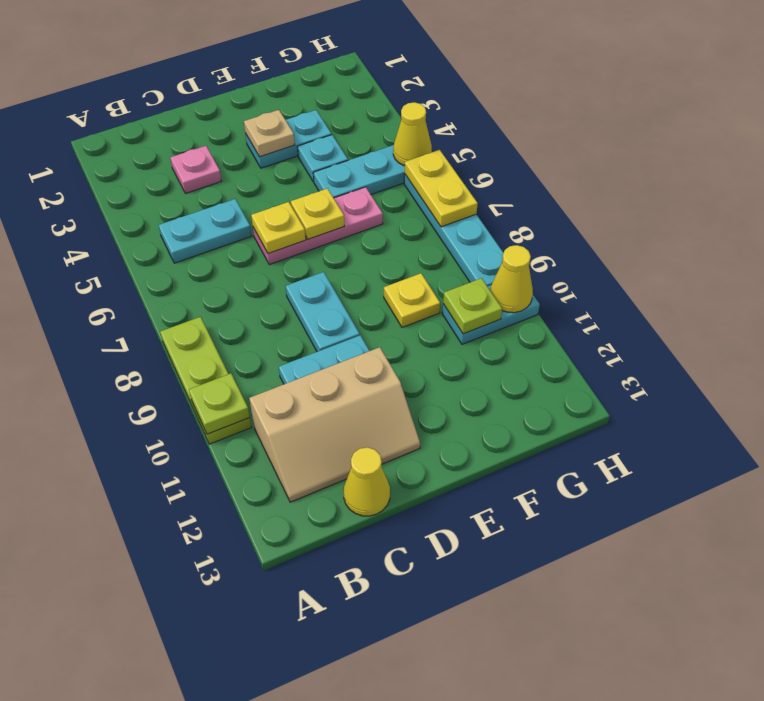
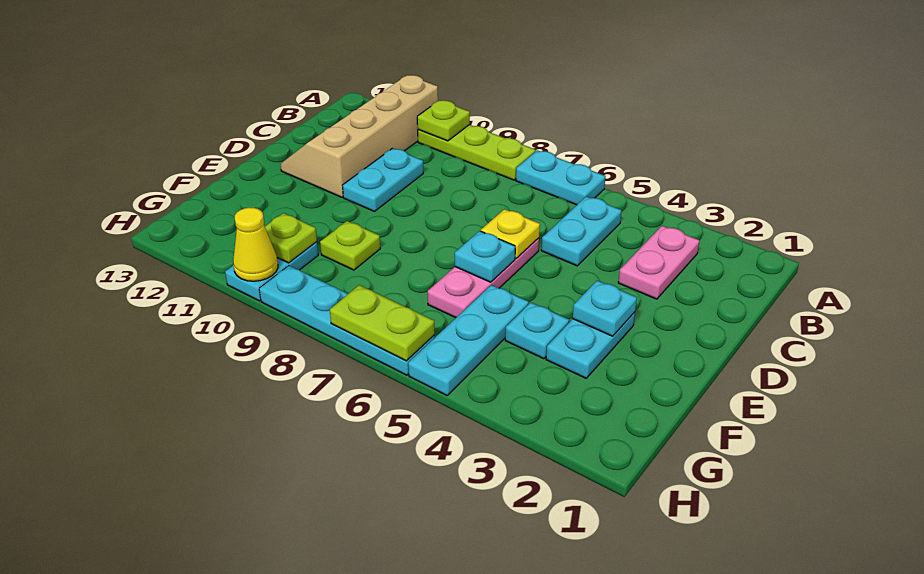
tan slope B11:D12 level 1 top 11 -> tan slope A11:D12 level 1 top 11
pink plate C3 level 1 -> pink plate B3:C3 level 1
yellow cone C13 level 1 -> none
cyan plate D8:D9 level 1 -> cyan plate A6:A7 level 1
tan plate E3 level 2 -> cyan plate E3 level 2
yellow plate E6 level 2 -> cyan plate E6 level 2
yellow plate F9 level 1 -> lime plate F9 level 1
yellow cone H5 level 2 -> none
yellow plate H6:H7 level 2 -> lime plate H6:H7 level 2

